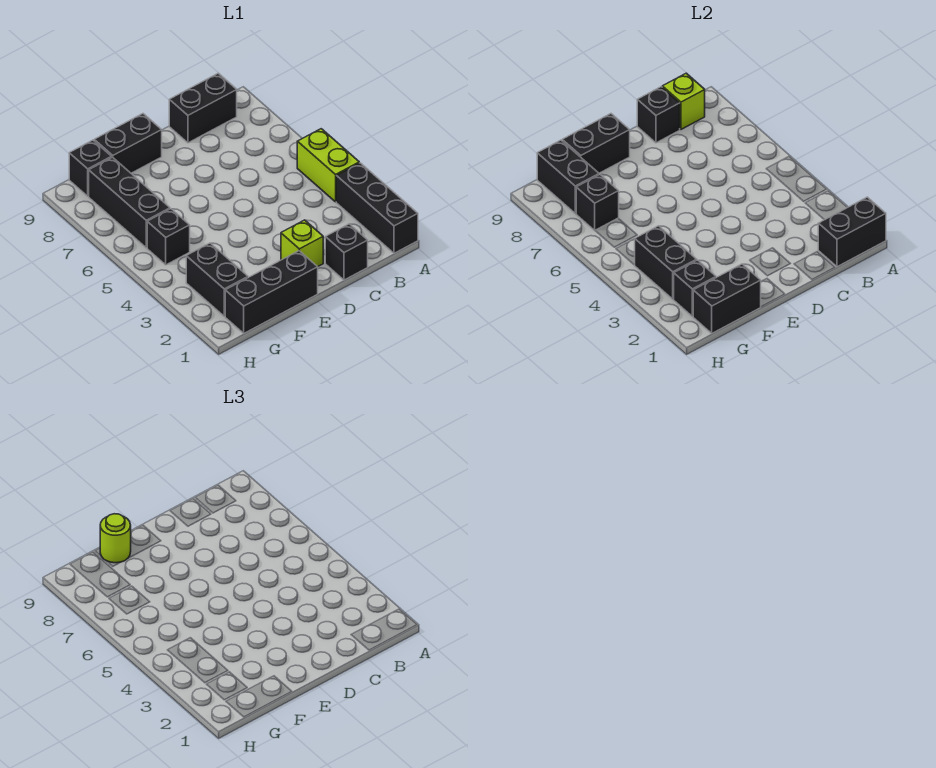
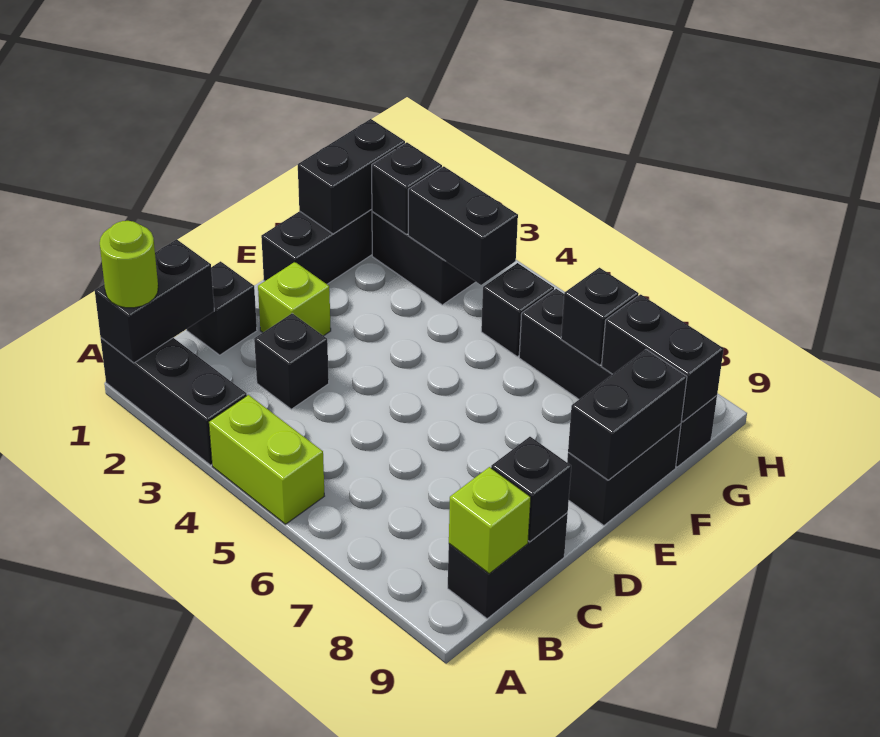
none -> black brick C3 level 1
lime round brick F9 level 3 -> lime round brick A1 level 3

